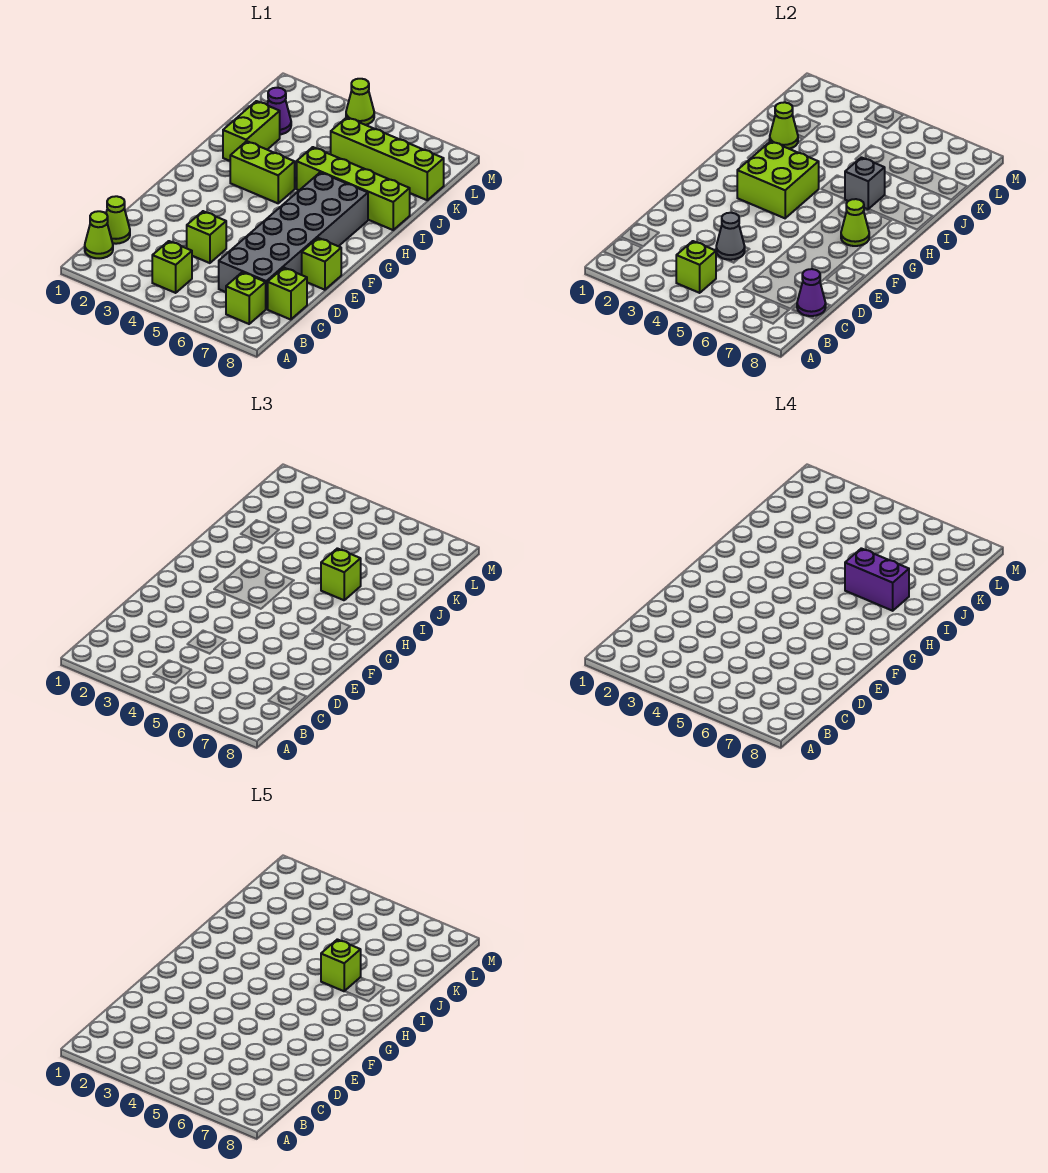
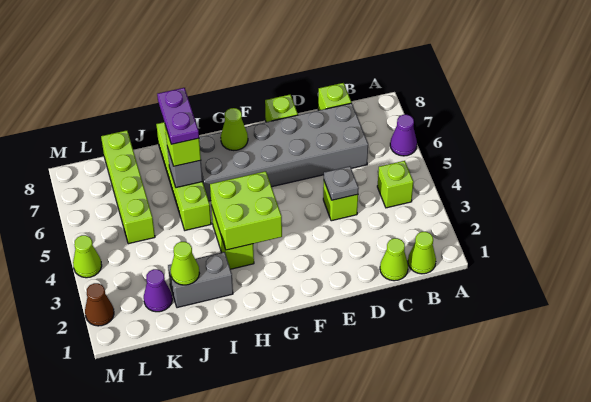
lime brick B4 level 2 -> none
lime brick B7 level 1 -> none
purple cone C8 level 2 -> purple cone A6 level 1
grey cone D4 level 2 -> grey plate D4 level 2
lime brick I2:J2 level 1 -> grey brick I2:J2 level 1
purple brick I6:I7 level 4 -> purple plate I6:I7 level 4
lime brick I6 level 5 -> none
none -> brown cone M2 level 1

